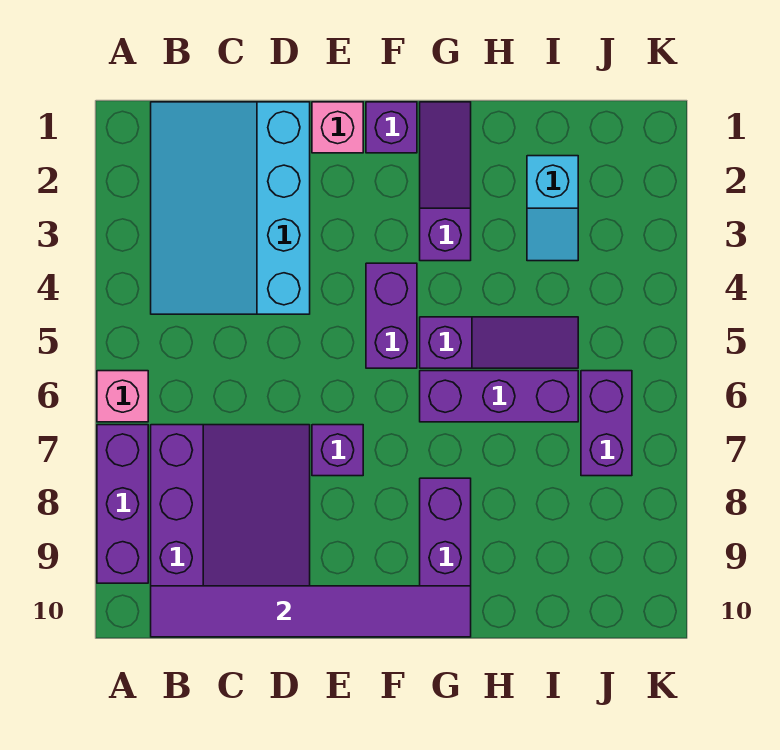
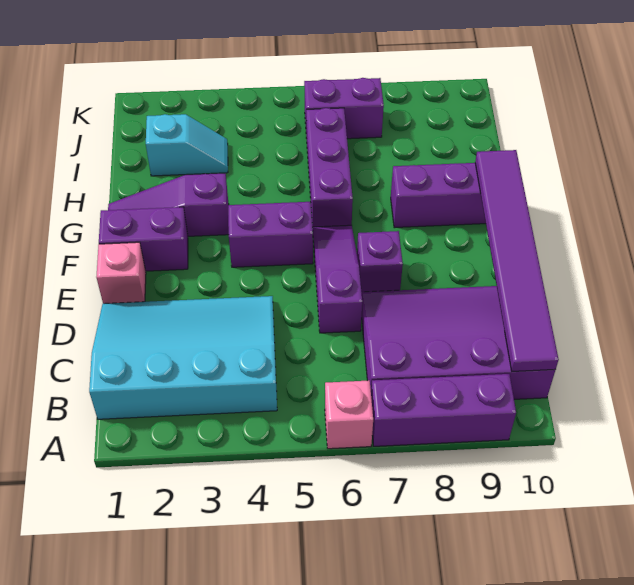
cyan slope B1:D4 level 1 top D -> cyan slope B1:D4 level 1 top B
purple brick F1 level 1 -> purple brick F1:F2 level 1
purple slope G5:I5 level 1 top G -> purple slope D6:F6 level 1 top D

